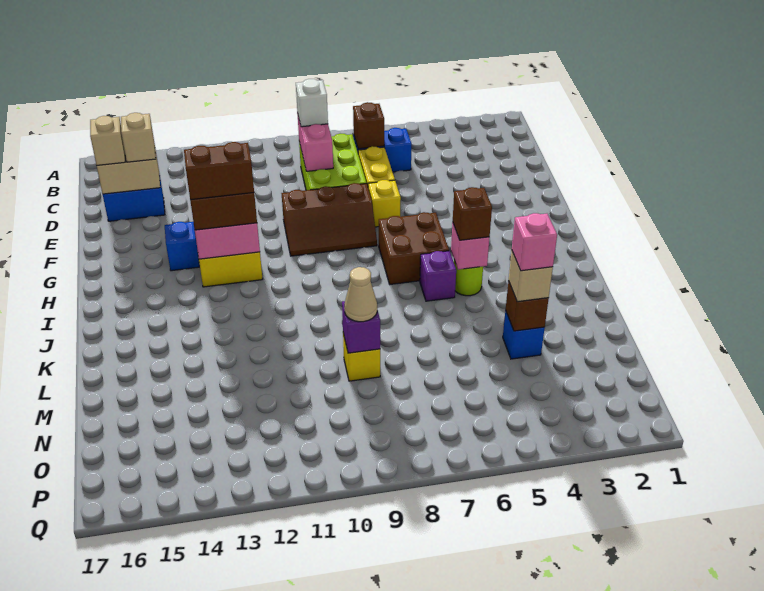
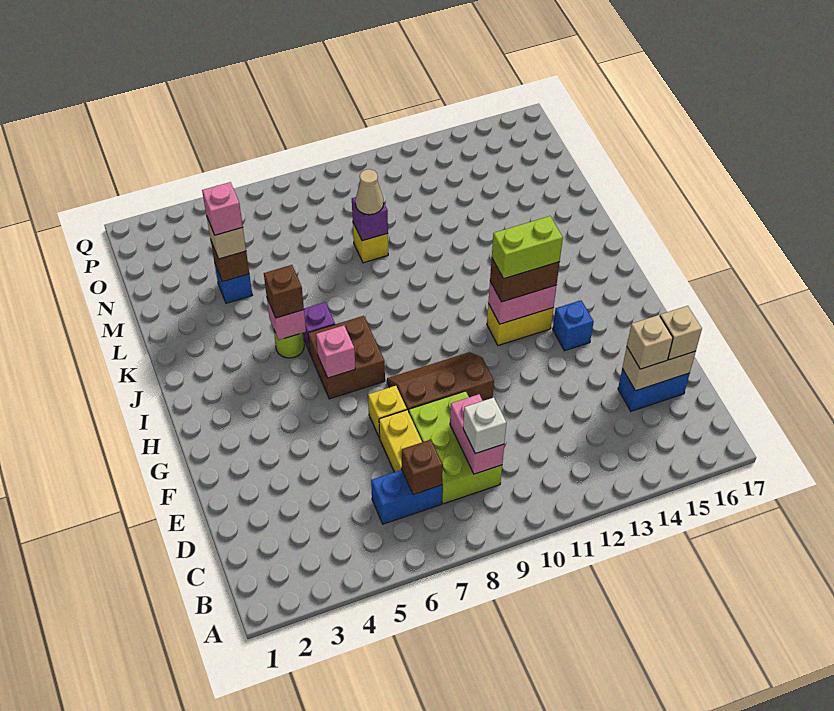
none -> pink brick H6 level 2
brown brick H12:H13 level 4 -> lime brick H12:H13 level 4

